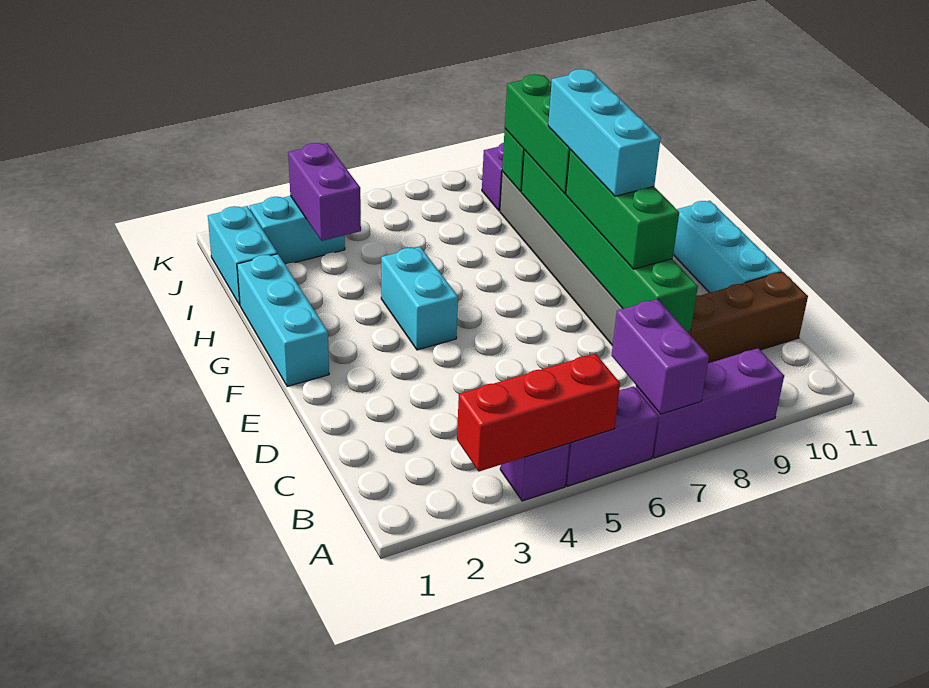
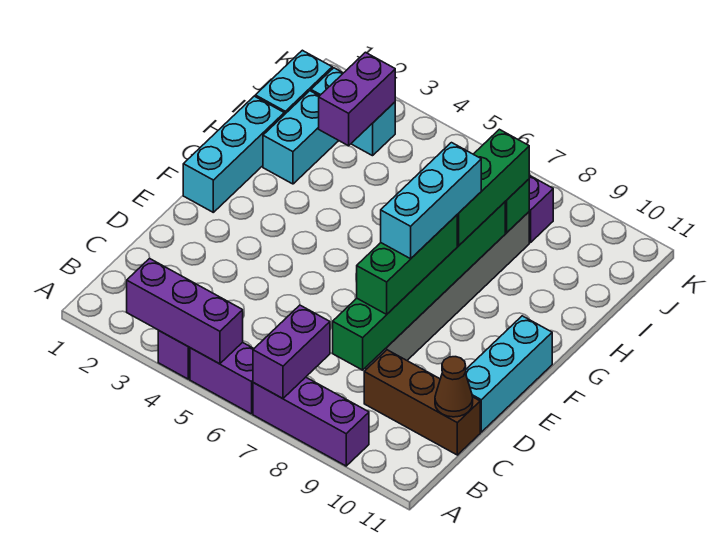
red brick A3:A5 level 2 -> purple brick A3:A5 level 2
none -> brown cone C11 level 2
cyan brick F4:G4 level 1 -> cyan brick H2:I2 level 1

